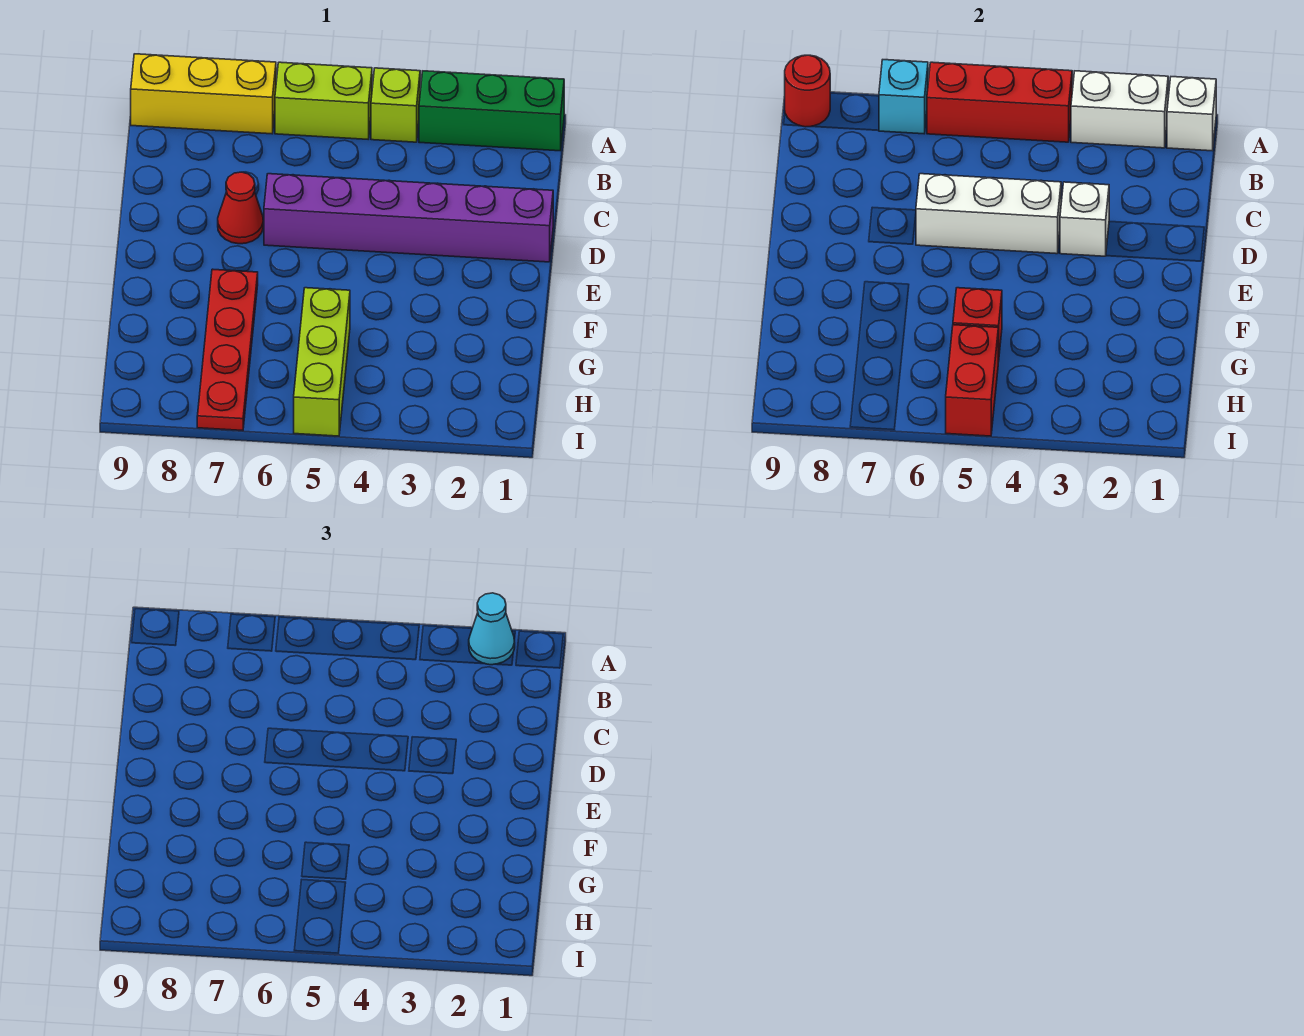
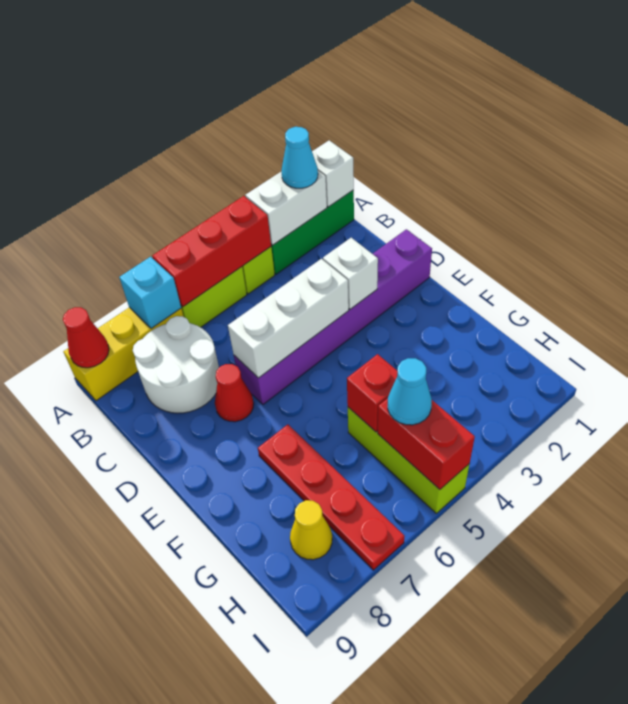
red round brick A9 level 2 -> red cone A9 level 2
none -> white round brick B7:C8 level 1
none -> cyan cone H5 level 3
none -> yellow cone H8 level 1

